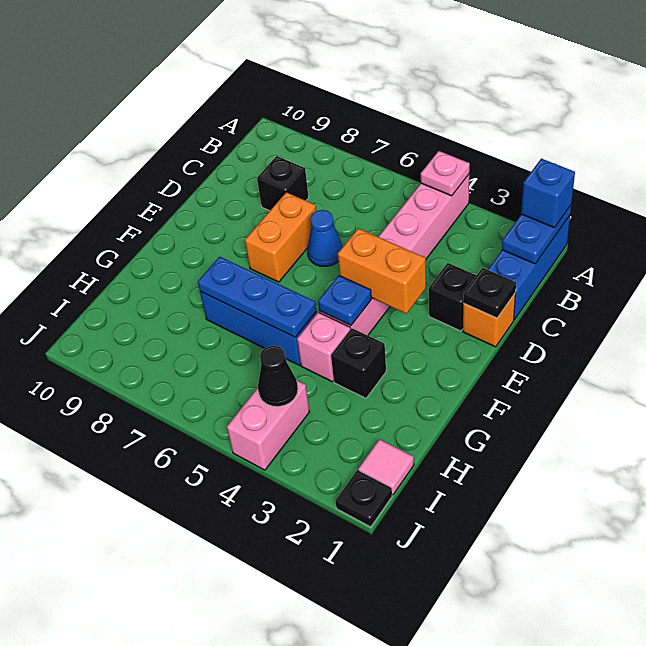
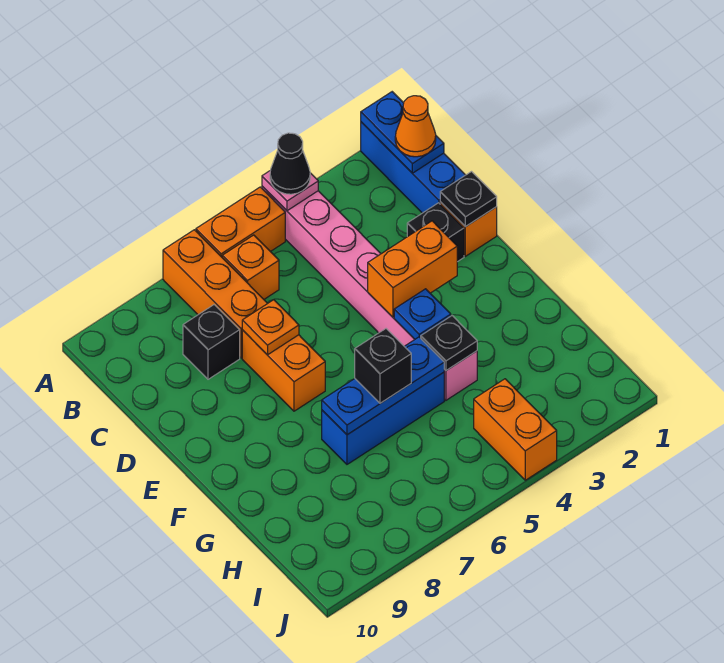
blue brick A1 level 3 -> none
none -> orange brick A5:A6 level 1
none -> orange brick A7:C7 level 1
none -> orange cone B1 level 3
none -> orange brick B6 level 1
blue cone D6 level 1 -> none
none -> orange plate D7 level 2
black brick G3 level 1 -> black brick G6 level 3
pink tile I1 level 1 -> none
pink brick I4:J4 level 1 -> orange brick I4:J4 level 1
black cone I4 level 2 -> black cone A4 level 3
black plate J1 level 1 -> black plate G4 level 2

